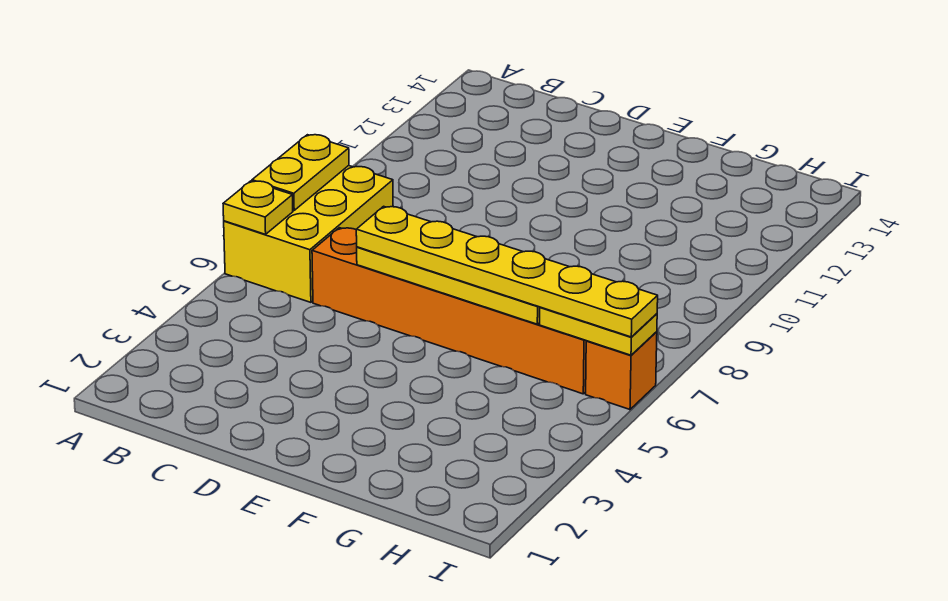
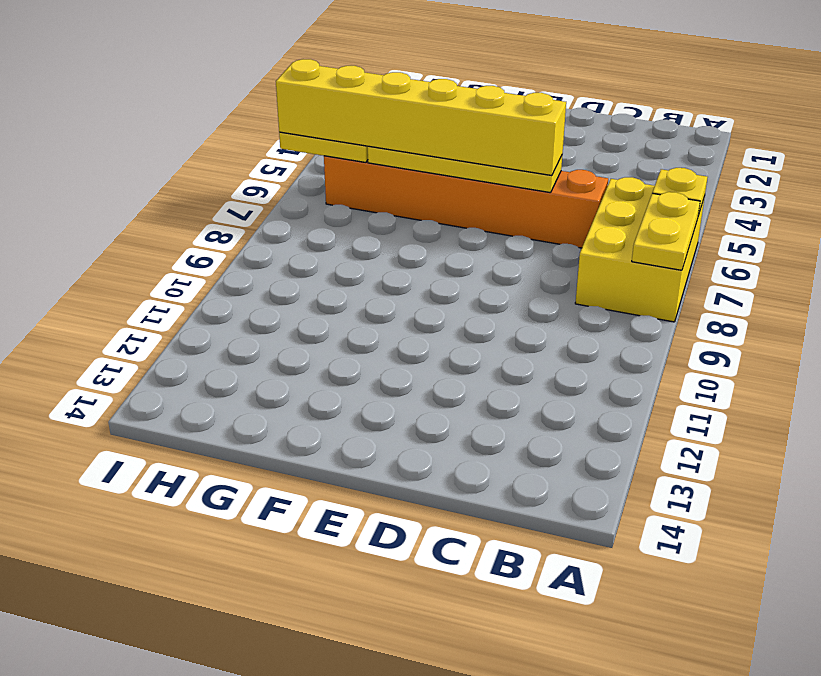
yellow plate D6:I6 level 3 -> yellow brick D6:I6 level 3
orange brick I6 level 1 -> none

